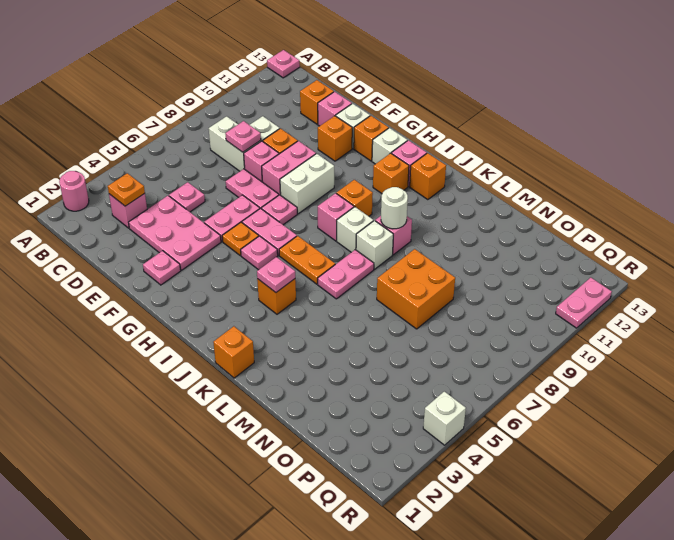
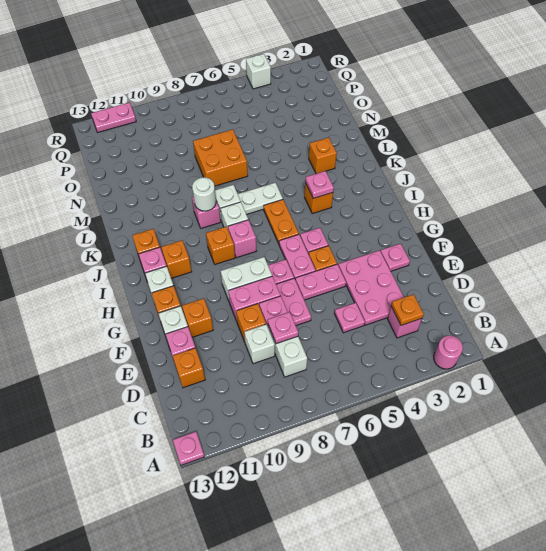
orange brick K1 level 1 -> orange brick L3 level 1
pink plate K6:K7 level 1 -> white plate K6:K7 level 1

